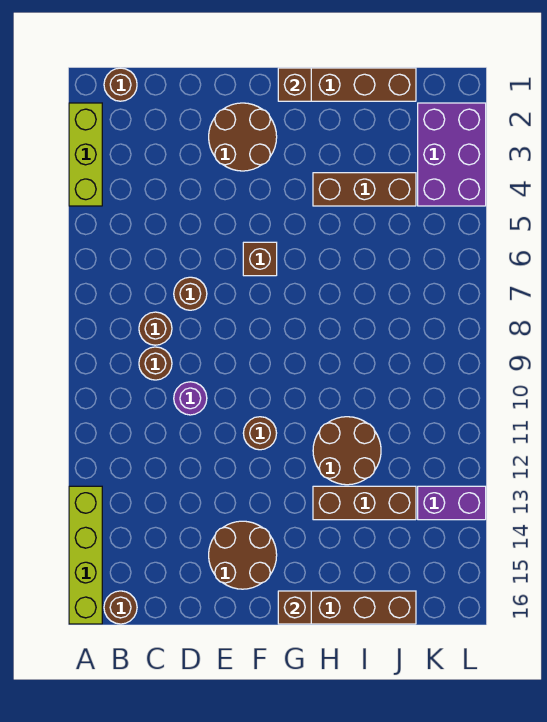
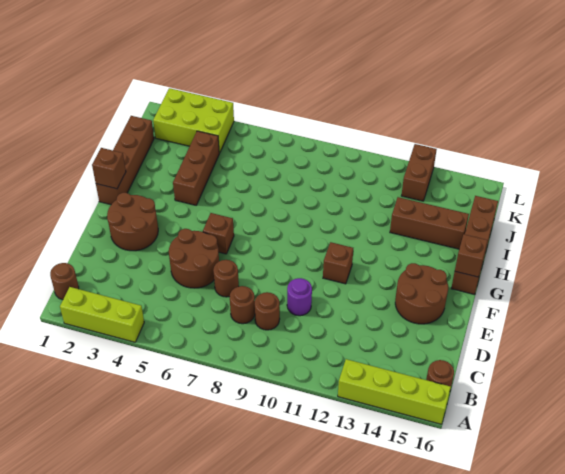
brown round brick F11 level 1 -> brown brick F11 level 1
brown round brick H11:I12 level 1 -> brown round brick D5:E6 level 1
brown brick H13:J13 level 1 -> brown brick I13:I15 level 1
purple brick K2:L4 level 1 -> lime brick K2:L4 level 1
purple brick K13:L13 level 1 -> brown brick K13:L13 level 1

